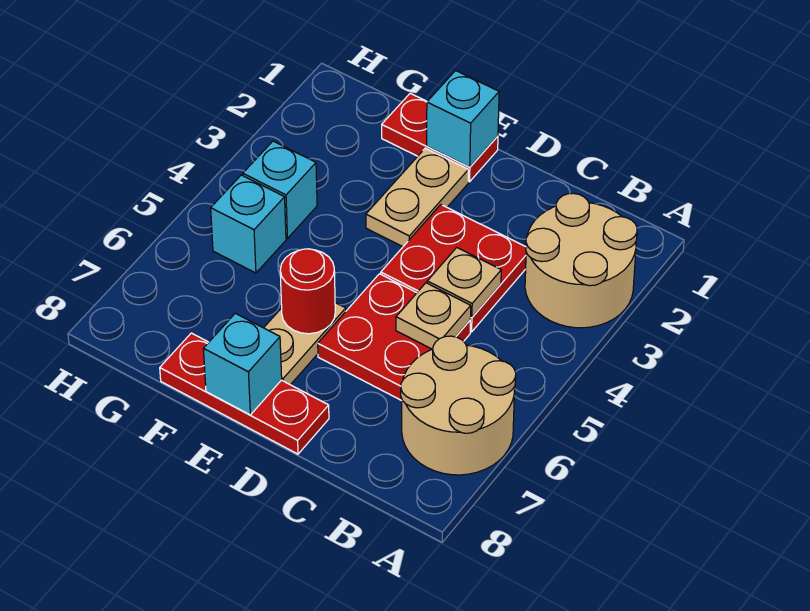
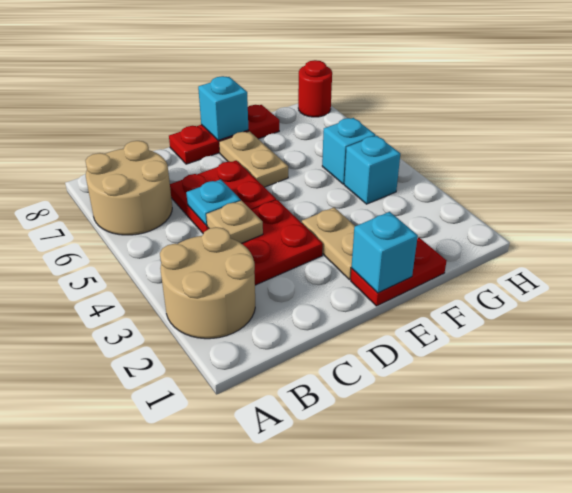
tan plate C5 level 2 -> cyan plate C5 level 2
red round brick E6 level 2 -> red round brick H8 level 1

